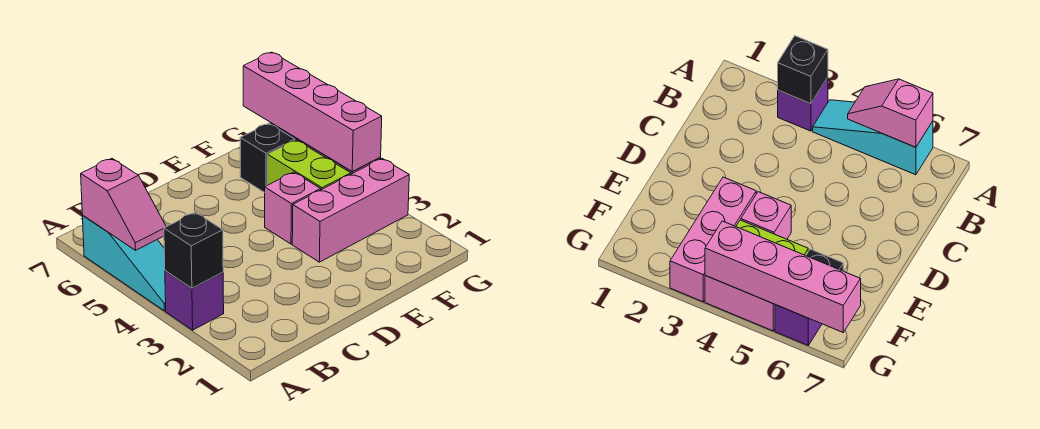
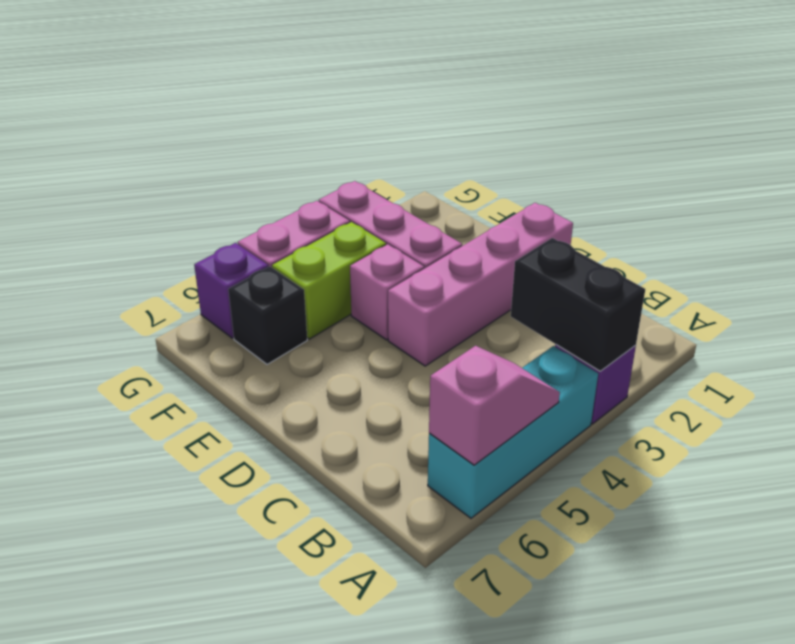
black brick A3 level 2 -> black brick A3:B3 level 2
cyan slope A4:A6 level 1 top 6 -> cyan brick A4:A6 level 1
pink brick G4:G7 level 2 -> pink brick D1:D4 level 1

